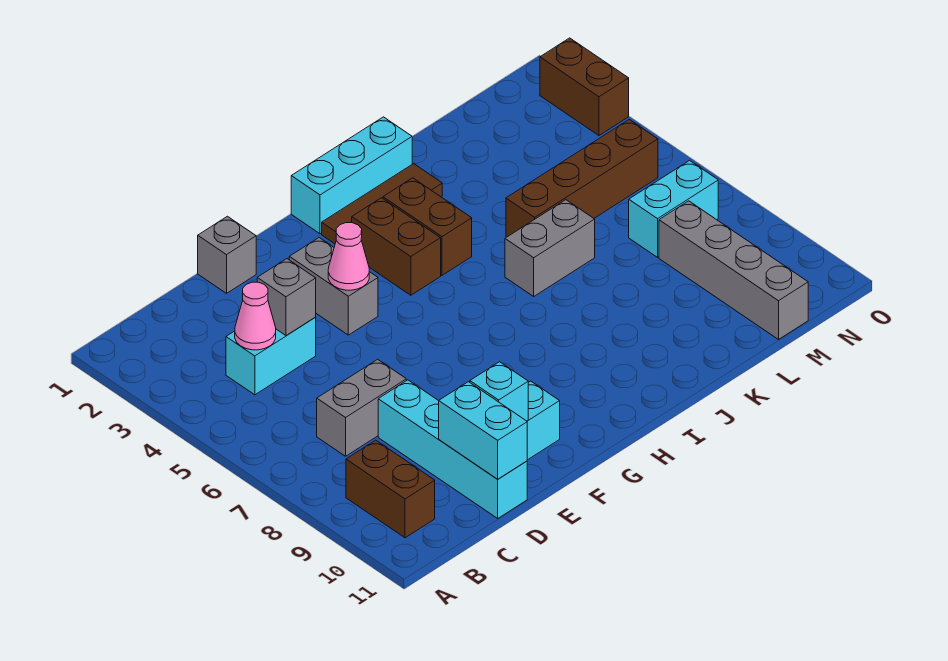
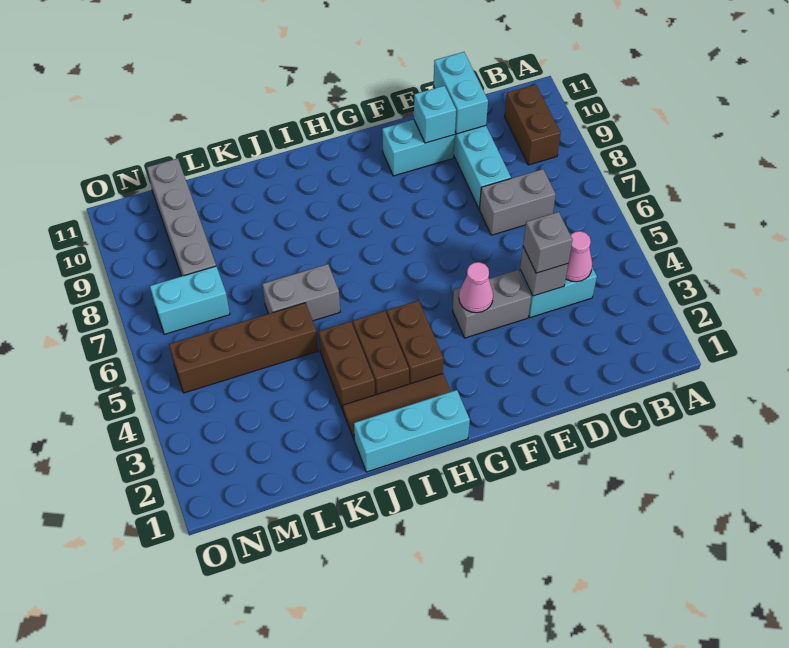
grey brick E1 level 1 -> grey brick D4 level 3
grey brick F3:F4 level 1 -> grey brick E4:F4 level 1
brown brick O2:O3 level 1 -> brown brick J3:J4 level 1

